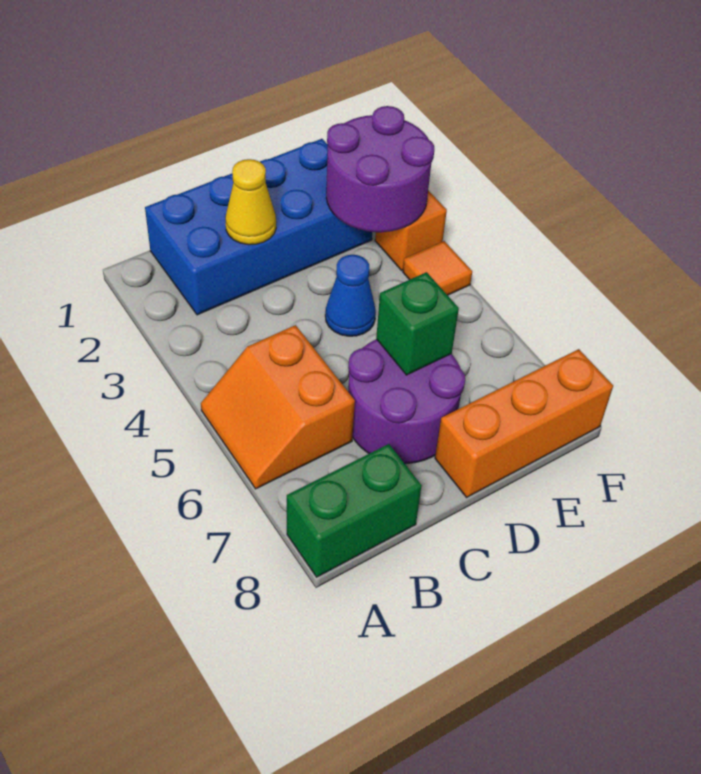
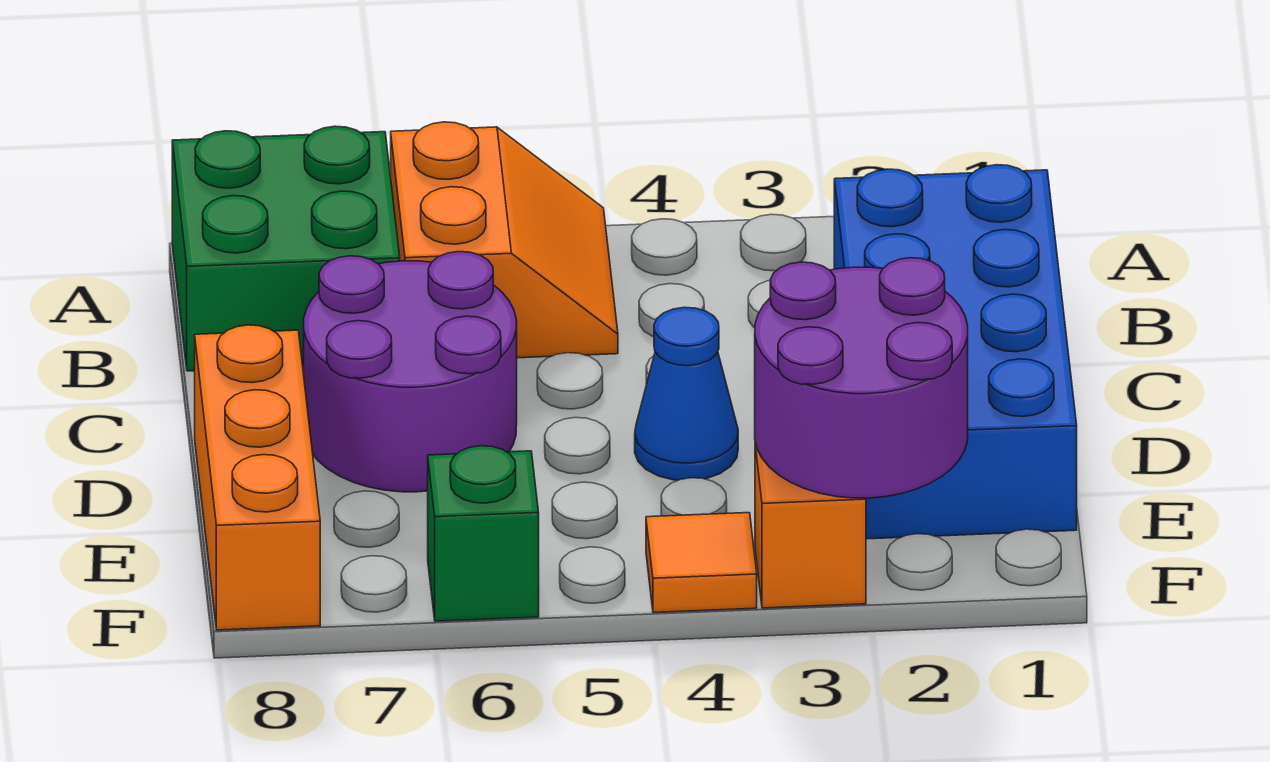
orange slope A5:B6 level 1 top B -> orange slope A5:B6 level 1 top 6
green brick A8:B8 level 1 -> green brick A7:B8 level 1
yellow cone C2 level 2 -> none
green brick D6 level 2 -> green brick F6 level 1

